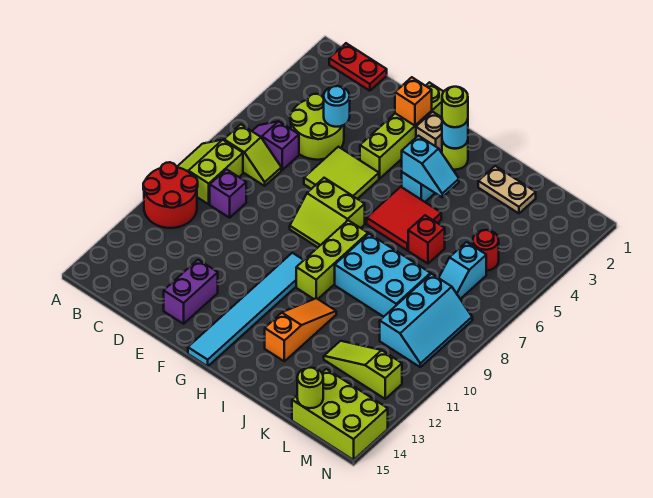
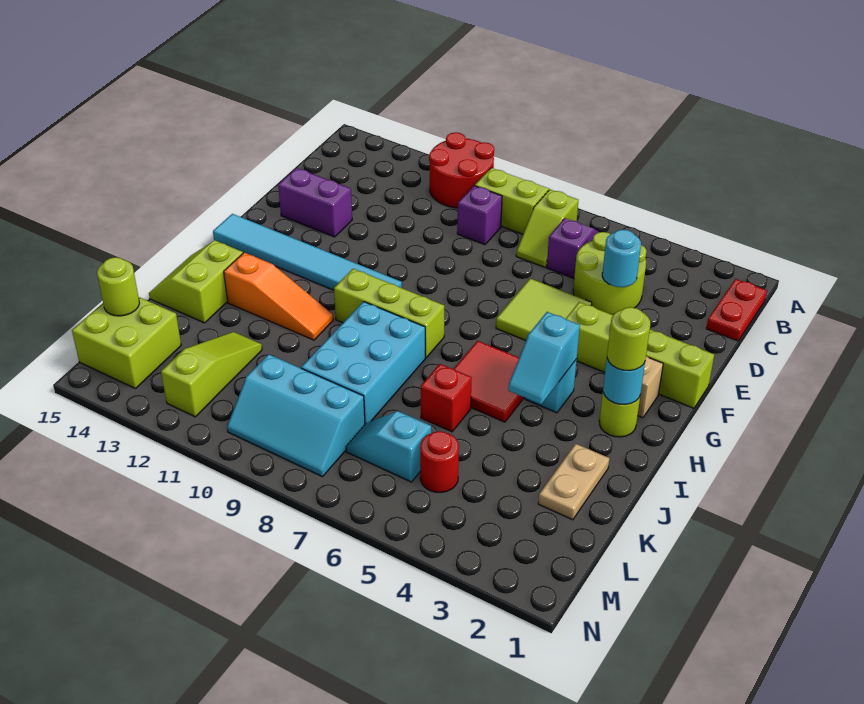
orange brick F2 level 2 -> none
lime slope F7:G8 level 1 top 7 -> lime slope I14:J15 level 1 top 14
lime brick L14:N15 level 1 -> lime brick L14:M15 level 1

